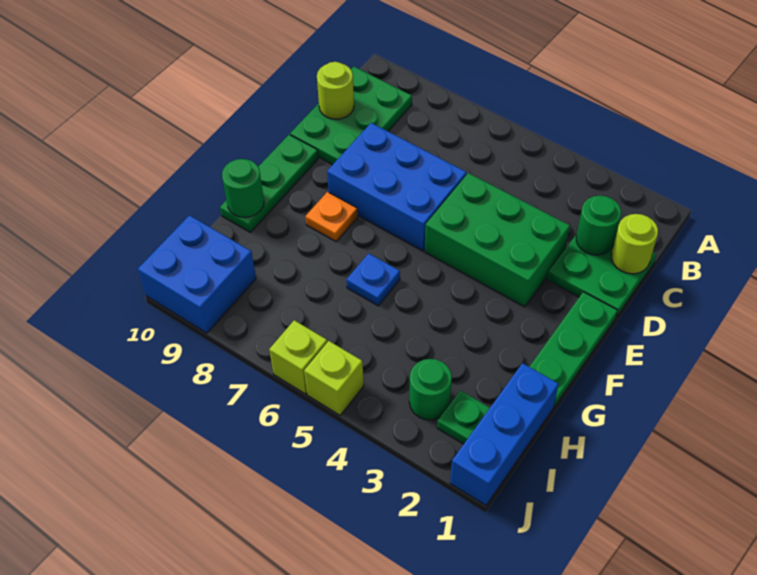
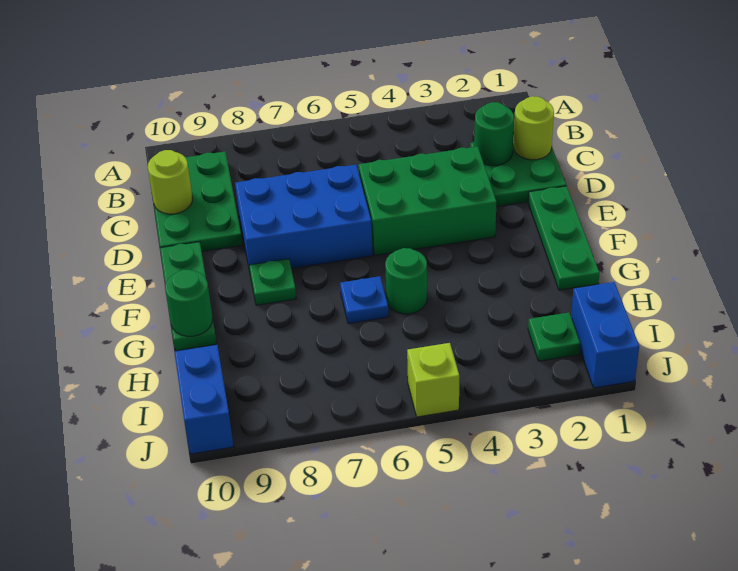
orange plate F8 level 1 -> green plate F8 level 1
blue brick H1:J1 level 1 -> blue brick I1:J1 level 1
green round brick I3 level 1 -> green round brick G5 level 1
blue brick I9:J10 level 1 -> blue brick I10:J10 level 1
lime brick J6 level 1 -> none

